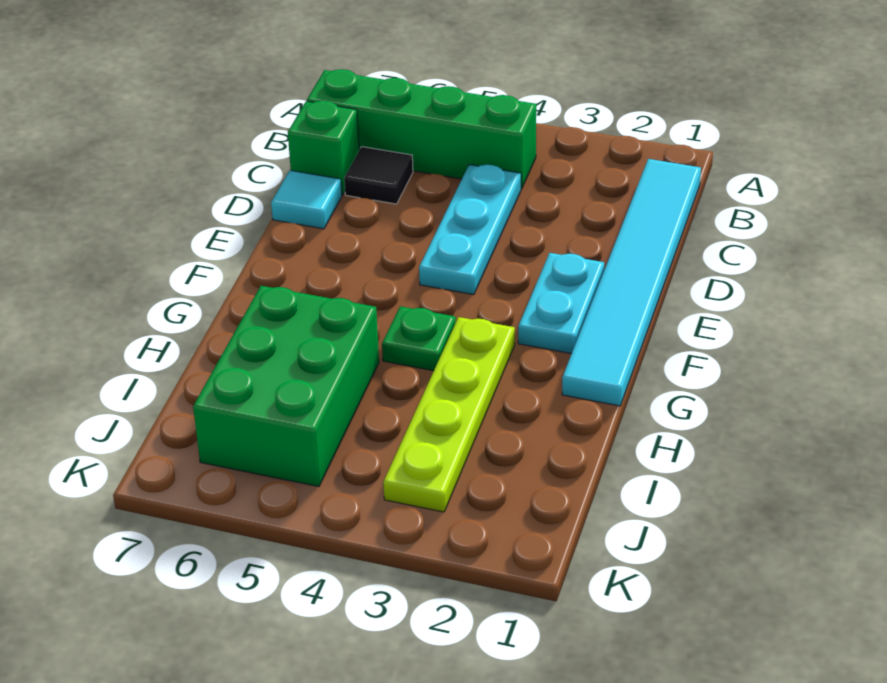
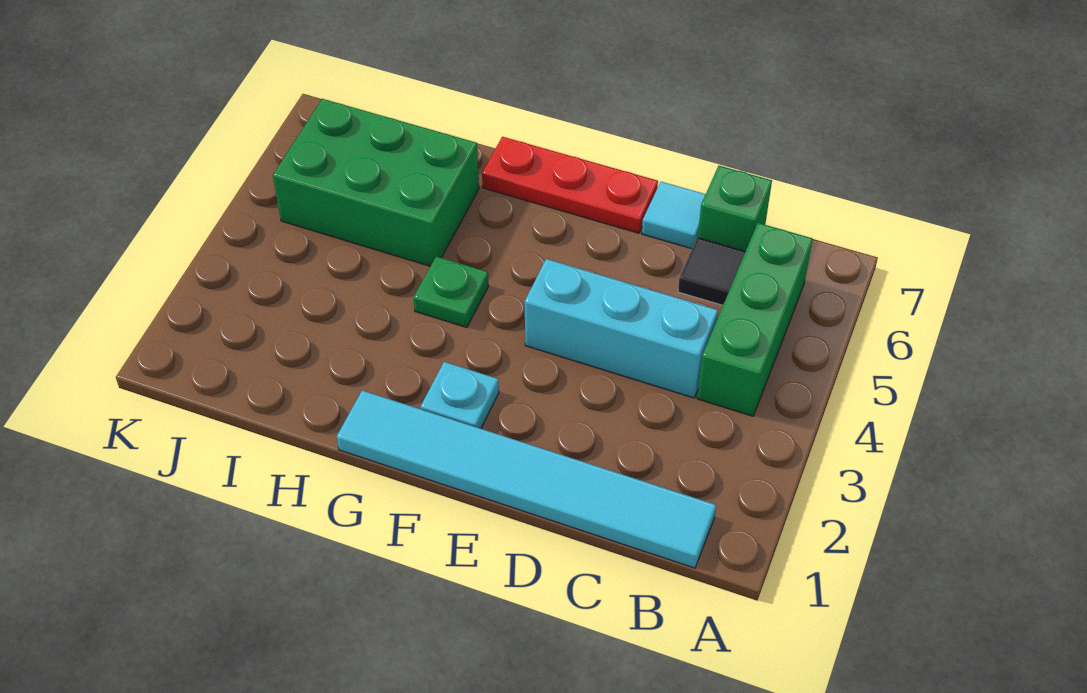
green brick B4:B7 level 1 -> green brick B4:B6 level 1
cyan plate C4:E4 level 1 -> cyan brick C4:E4 level 1
cyan plate E2:F2 level 1 -> cyan plate F2 level 1
none -> red plate E7:G7 level 1
lime plate G3:J3 level 1 -> none

